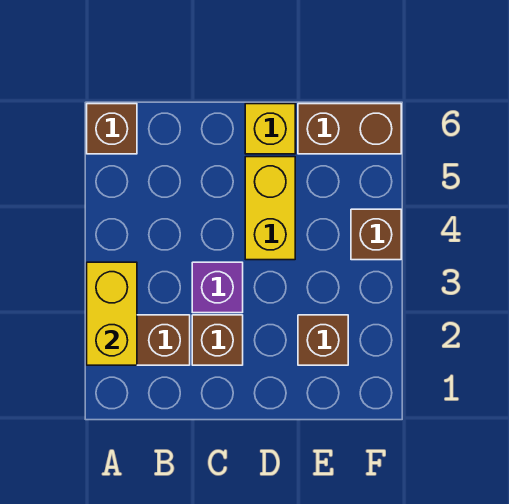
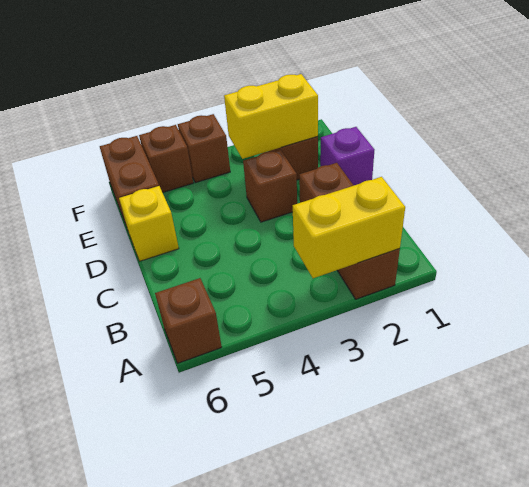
purple brick C3 level 1 -> purple brick D1 level 1
none -> brown brick D3 level 1
yellow brick D4:D5 level 1 -> yellow brick E2:E3 level 2
none -> brown brick F5 level 1

